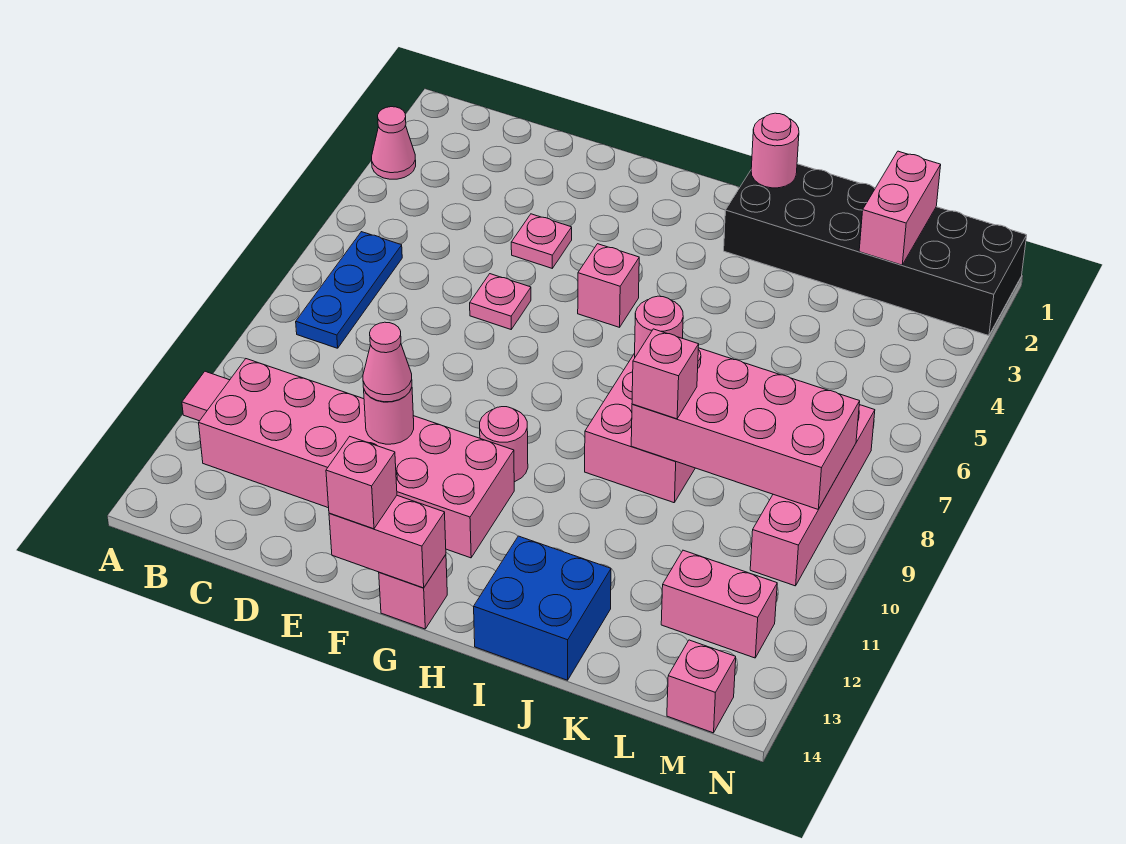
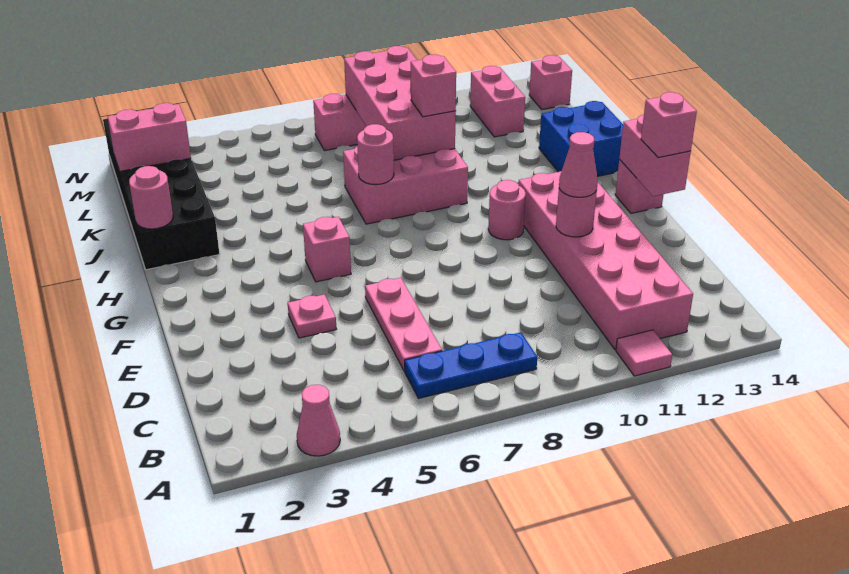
pink plate E6 level 1 -> pink plate C6:E6 level 1

